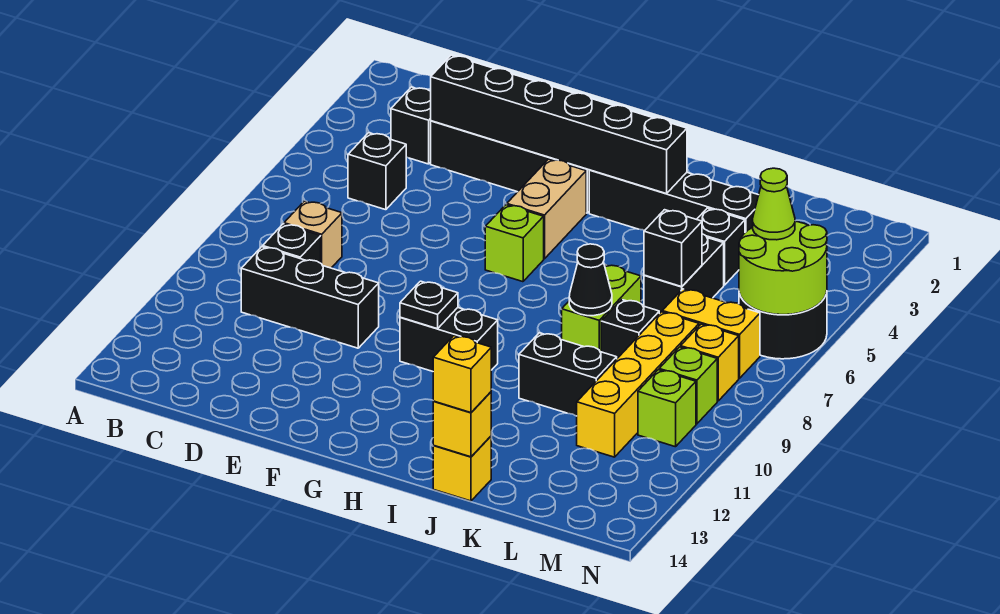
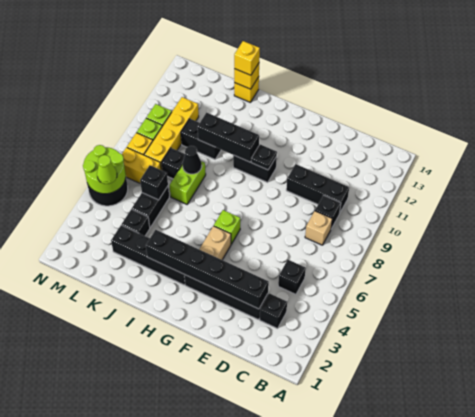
none -> black brick H10:J10 level 2

